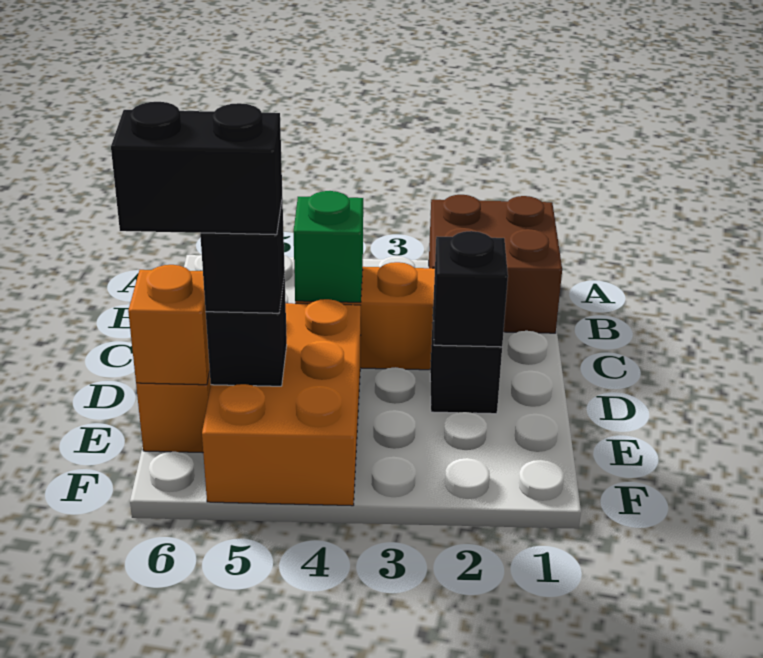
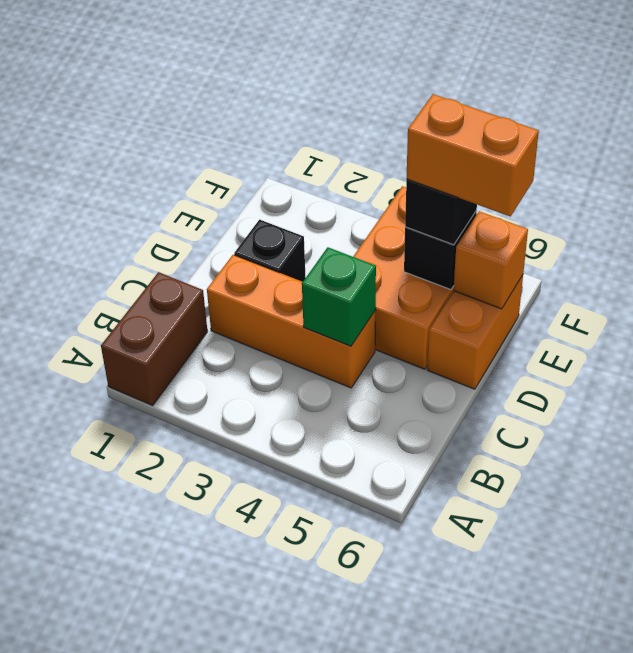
brown brick A1:B2 level 1 -> brown brick A1:B1 level 1
black brick D2 level 2 -> none
black brick E5:E6 level 4 -> orange brick E5:E6 level 4

